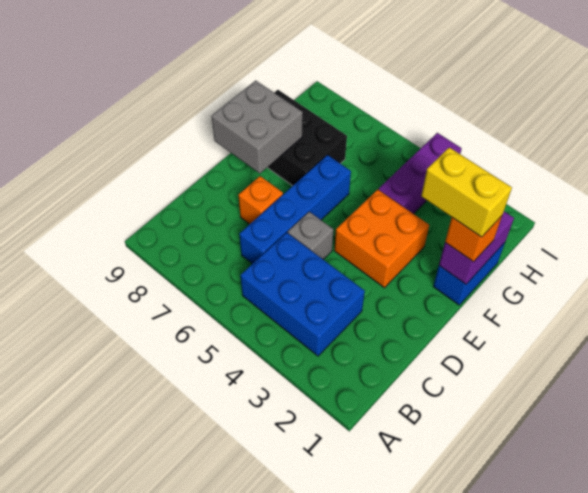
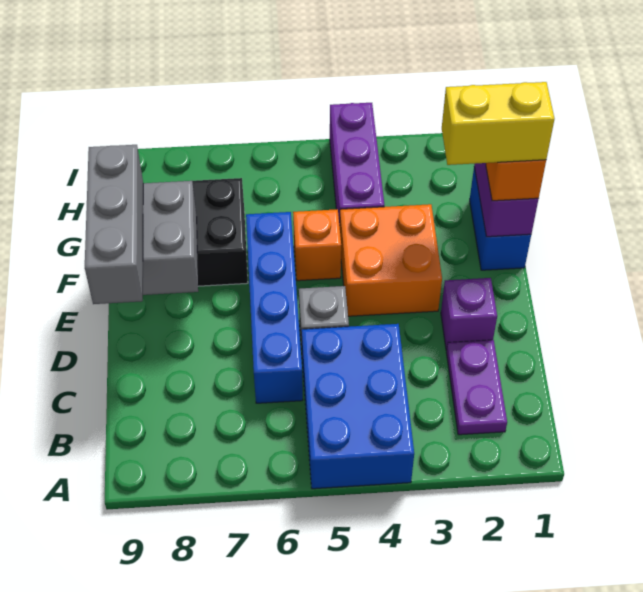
none -> purple plate B2:C2 level 1
blue brick B3:C5 level 1 -> blue brick A4:C5 level 1
none -> purple brick D2 level 1
orange brick D7 level 1 -> orange brick F5 level 1
none -> grey brick D9:F9 level 3

